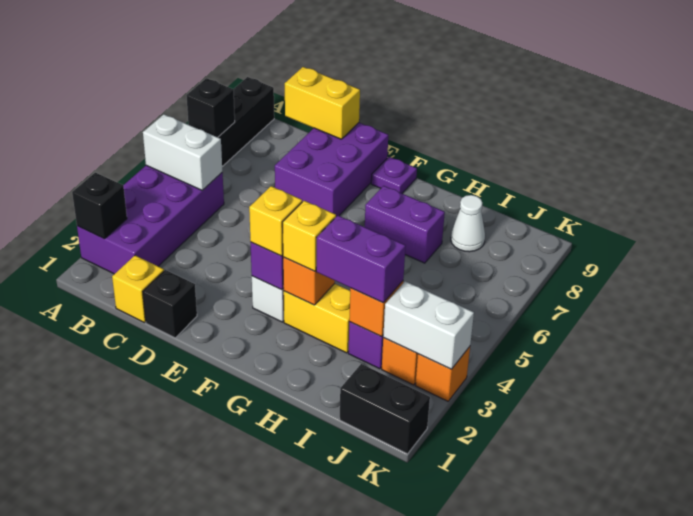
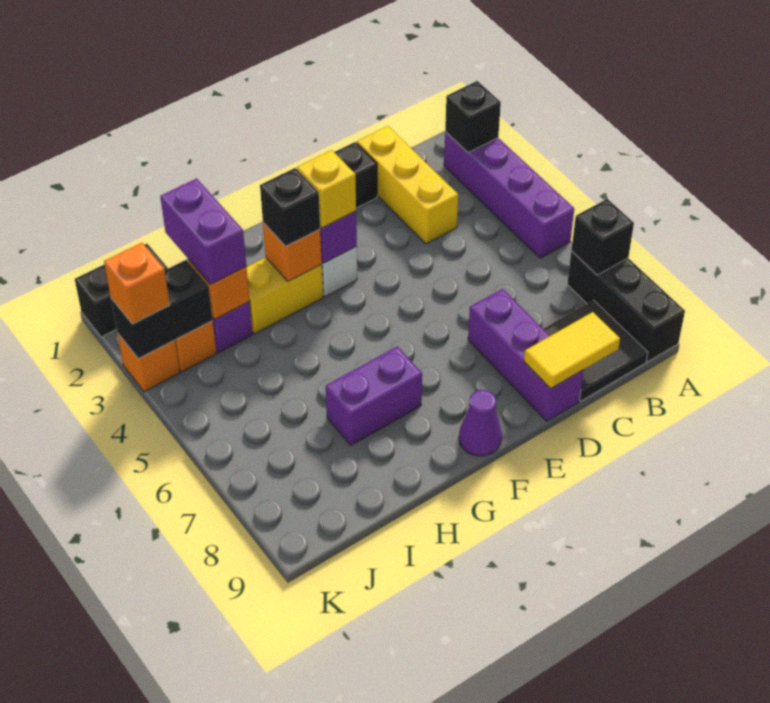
purple brick A2:B5 level 1 -> purple brick A2:A5 level 1
white brick A5:B5 level 2 -> none
none -> black tile B8:C9 level 1
yellow brick C1 level 1 -> yellow brick C1:C3 level 1
yellow brick C9:D9 level 2 -> yellow tile C9:D9 level 2
purple brick D7:E9 level 1 -> purple brick D7:D9 level 1
purple plate F9 level 1 -> purple cone F9 level 1
yellow brick G3 level 3 -> black brick G3 level 3
purple brick H3:I3 level 3 -> purple brick I2:I3 level 3
white cone I8 level 1 -> none
white brick J3:K3 level 2 -> black brick J3:K3 level 2
none -> orange brick K3 level 3

